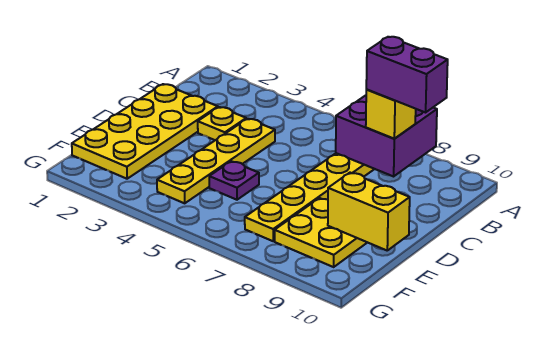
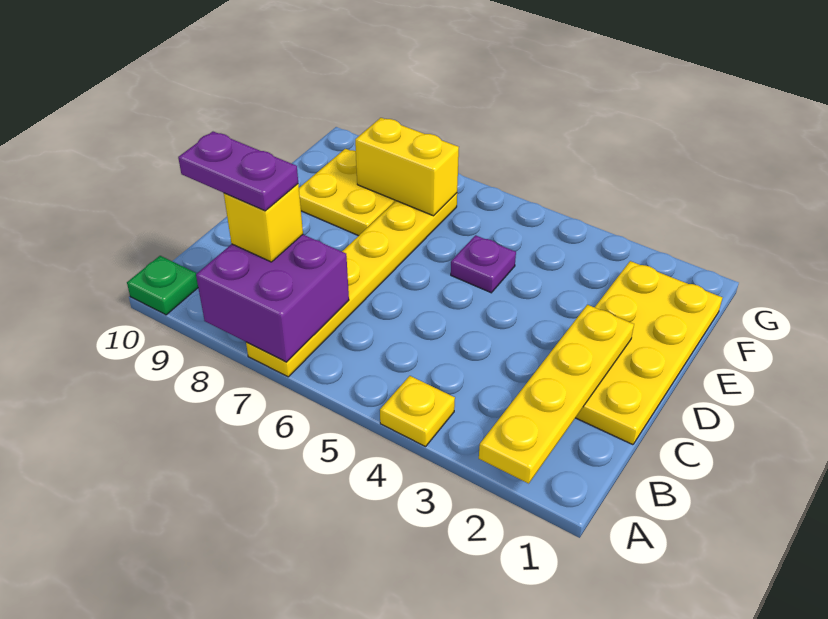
none -> green plate A10 level 1
purple brick B8:B9 level 4 -> purple plate B8:B9 level 4
yellow plate C3 level 1 -> yellow plate A4 level 1
yellow plate C4:F4 level 1 -> yellow plate A2:D2 level 2
yellow brick E9:E10 level 2 -> yellow brick F7:F8 level 2

